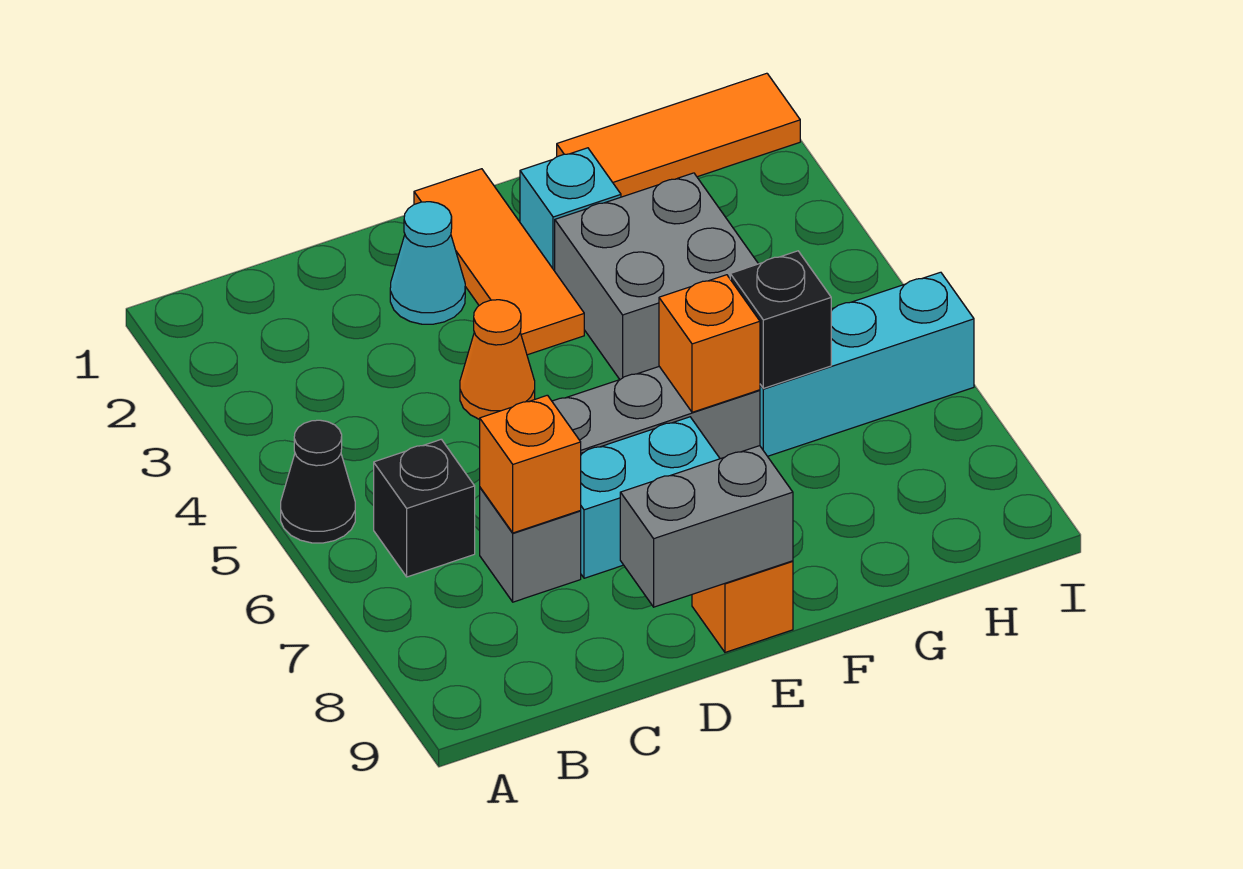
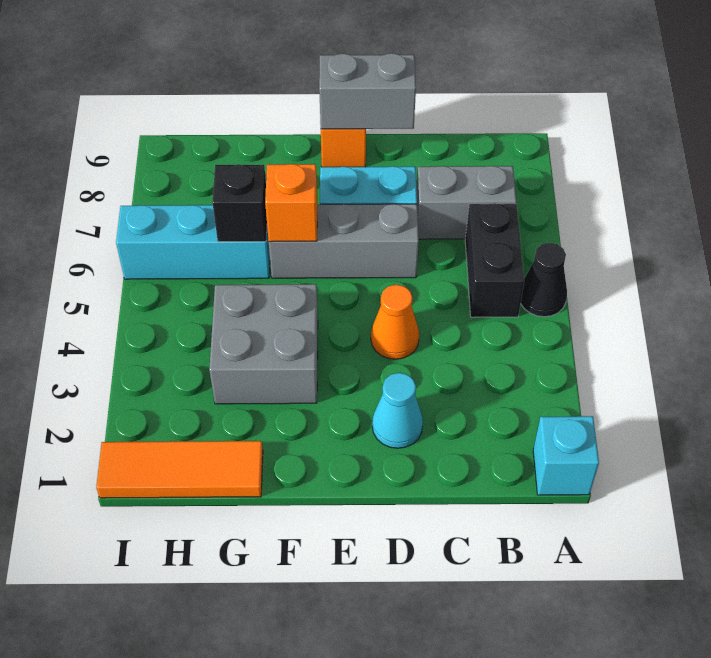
black brick B6 level 1 -> black brick B5:B6 level 1
grey brick C7 level 1 -> grey brick B7:C7 level 1
orange brick C7 level 2 -> none
orange tile E1:E3 level 1 -> none
cyan brick F2 level 1 -> cyan brick A1 level 1

